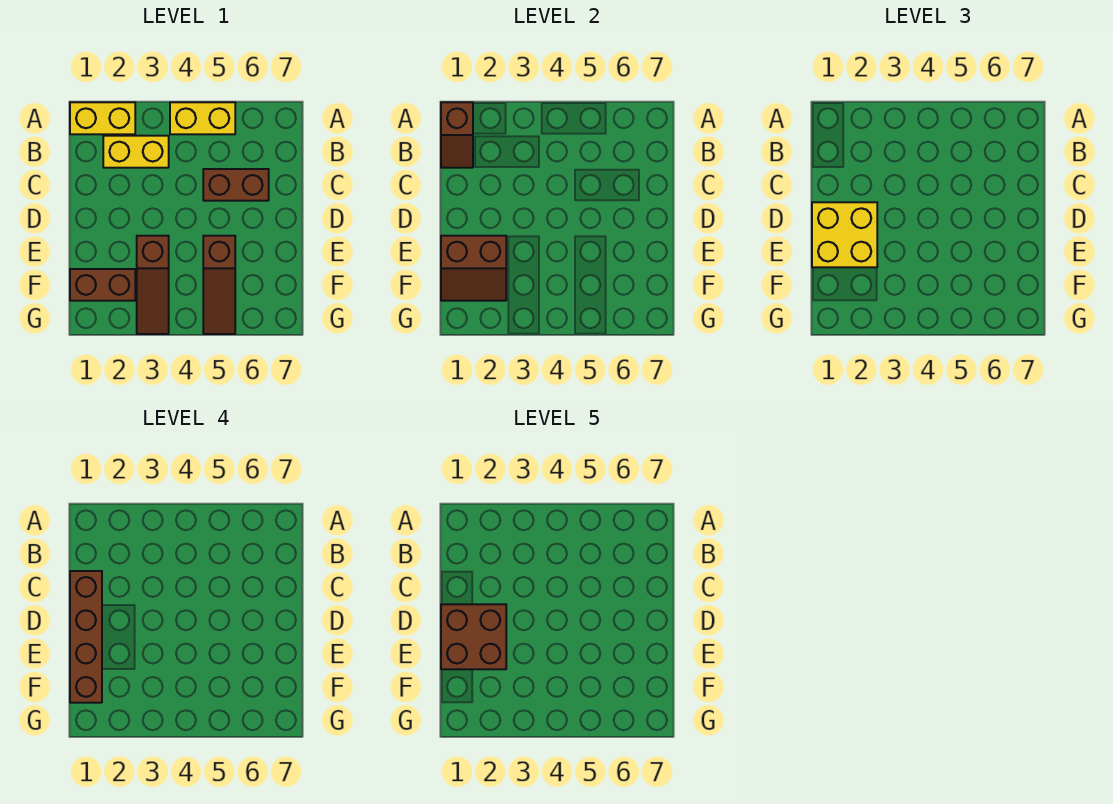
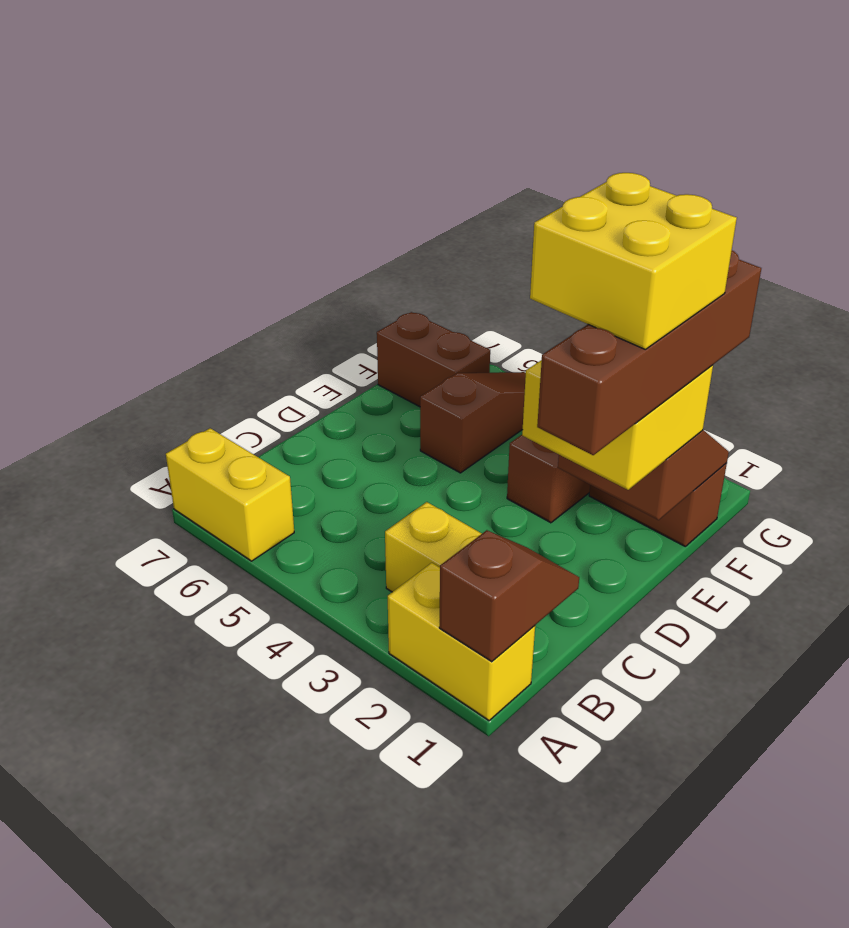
yellow brick A4:A5 level 1 -> yellow brick A6:A7 level 1
brown brick C5:C6 level 1 -> brown brick F6:F7 level 1
brown brick D1:E2 level 5 -> yellow brick D1:E2 level 5

